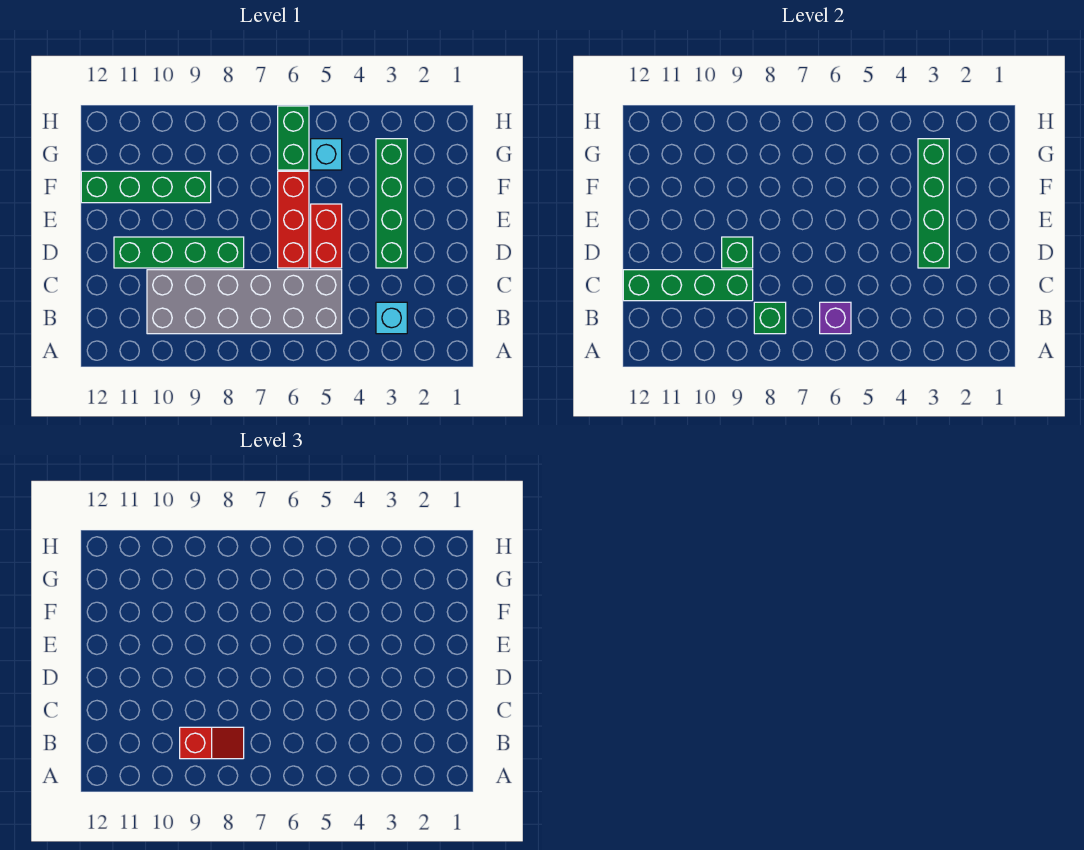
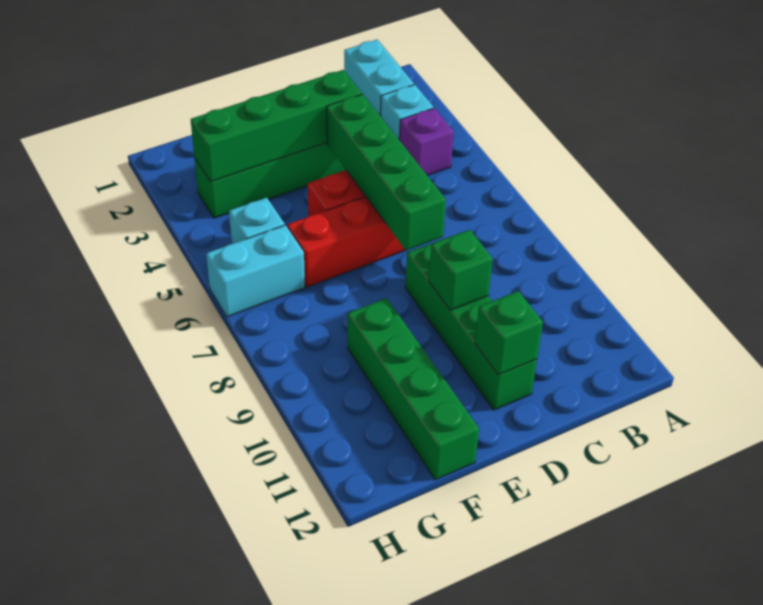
none -> cyan brick B1:B2 level 1
grey brick B5:C10 level 1 -> none
purple brick B6 level 2 -> purple brick B4 level 1
green brick B8 level 2 -> green brick D11 level 2
red slope B8:B9 level 3 top 9 -> none
green brick C9:C12 level 2 -> green brick D4:D7 level 2
green brick G6:H6 level 1 -> cyan brick G6:H6 level 1

